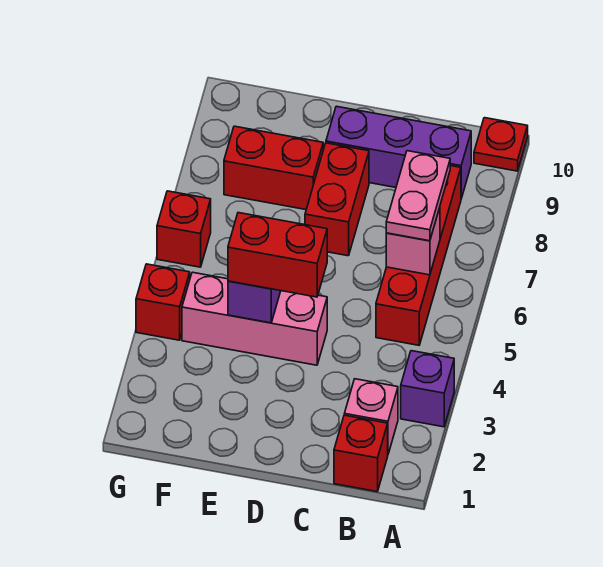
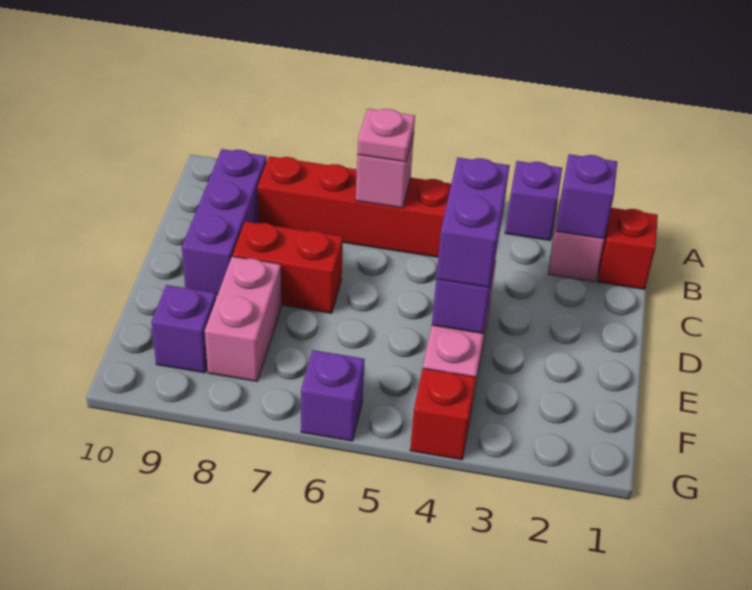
red plate A10 level 1 -> none
none -> purple brick B2 level 2
pink plate B6:B7 level 3 -> pink plate B6 level 3
red brick D4:E4 level 3 -> purple brick D4:E4 level 3
red brick E8:F8 level 1 -> pink brick E8:F8 level 1
none -> purple brick F9 level 1
red brick G6 level 1 -> purple brick G6 level 1

